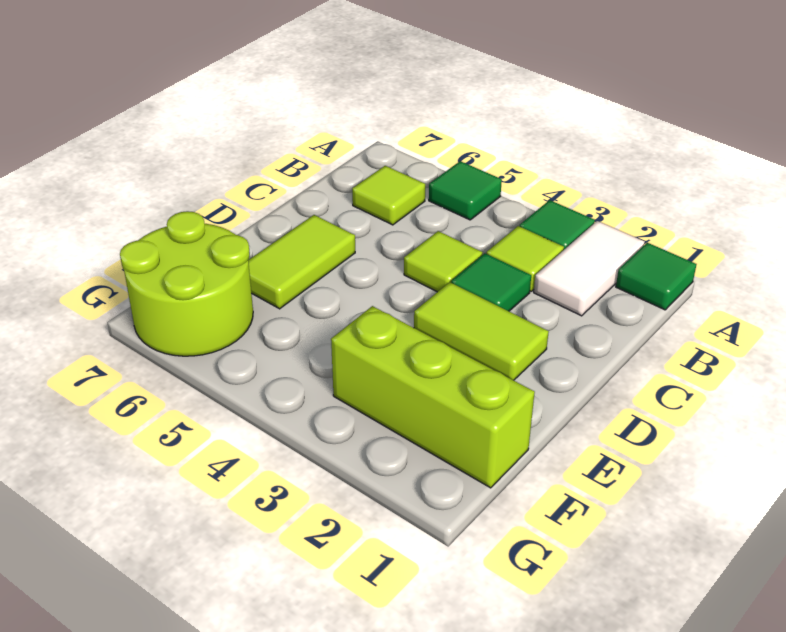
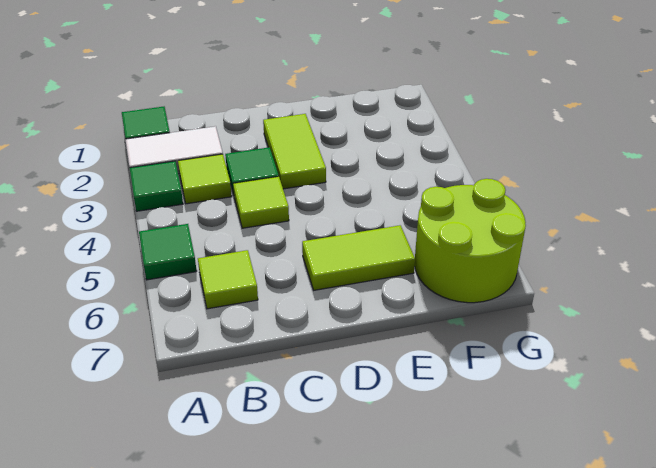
lime brick F1:F3 level 1 -> none

